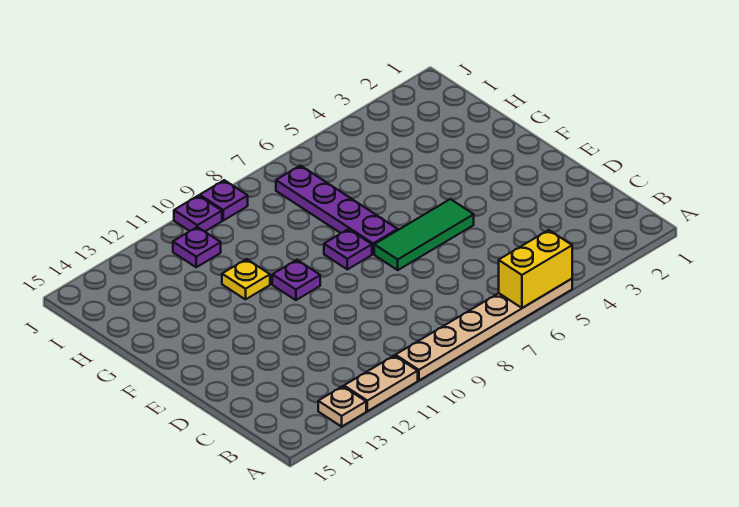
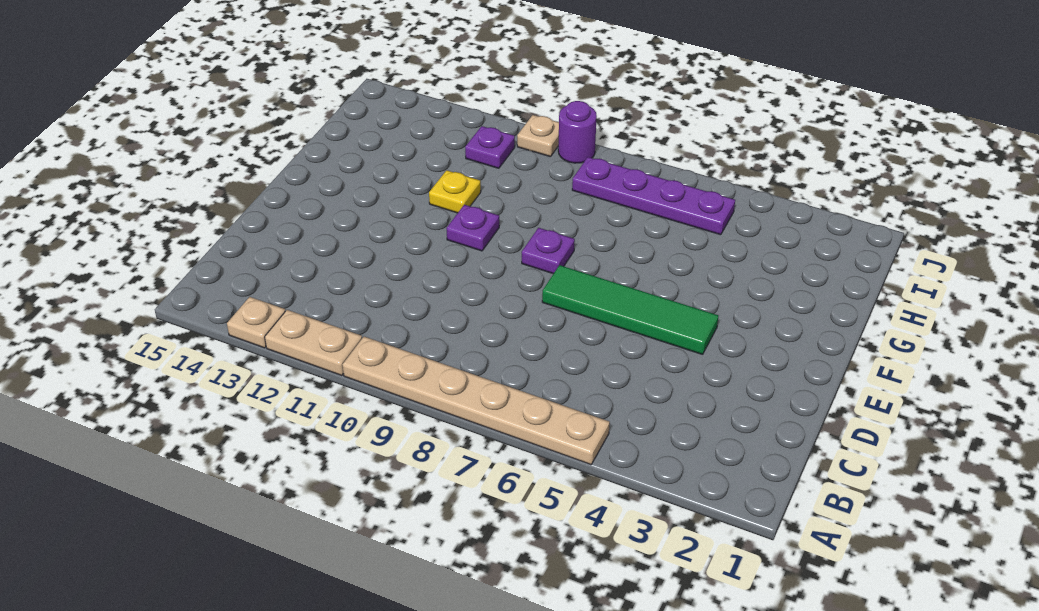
yellow brick A5:A6 level 2 -> none
green tile E5:E7 level 1 -> green tile E4:E7 level 1
purple plate F7:I7 level 1 -> purple plate I5:I8 level 1
purple plate J9 level 1 -> purple round brick J9 level 1
purple plate J10 level 1 -> tan plate J10 level 1

